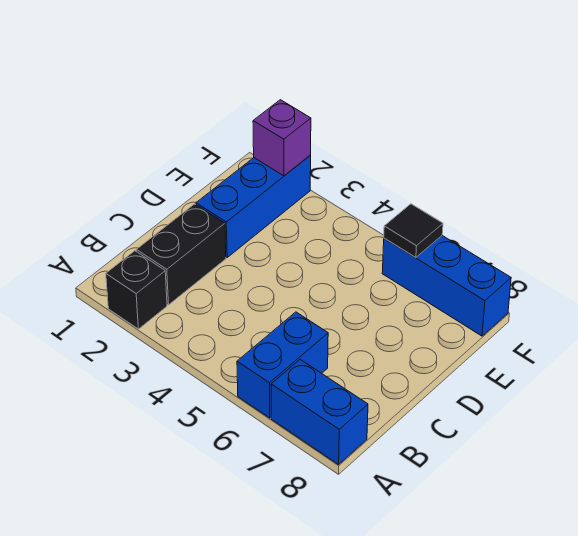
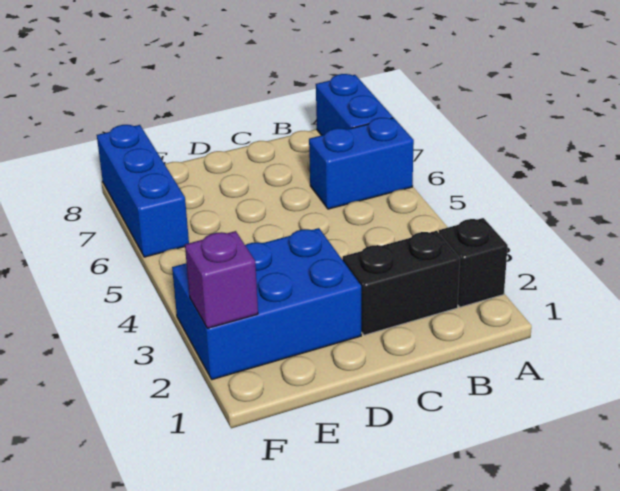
blue brick D2:F2 level 1 -> blue brick D2:F3 level 1
black tile F6 level 2 -> none

